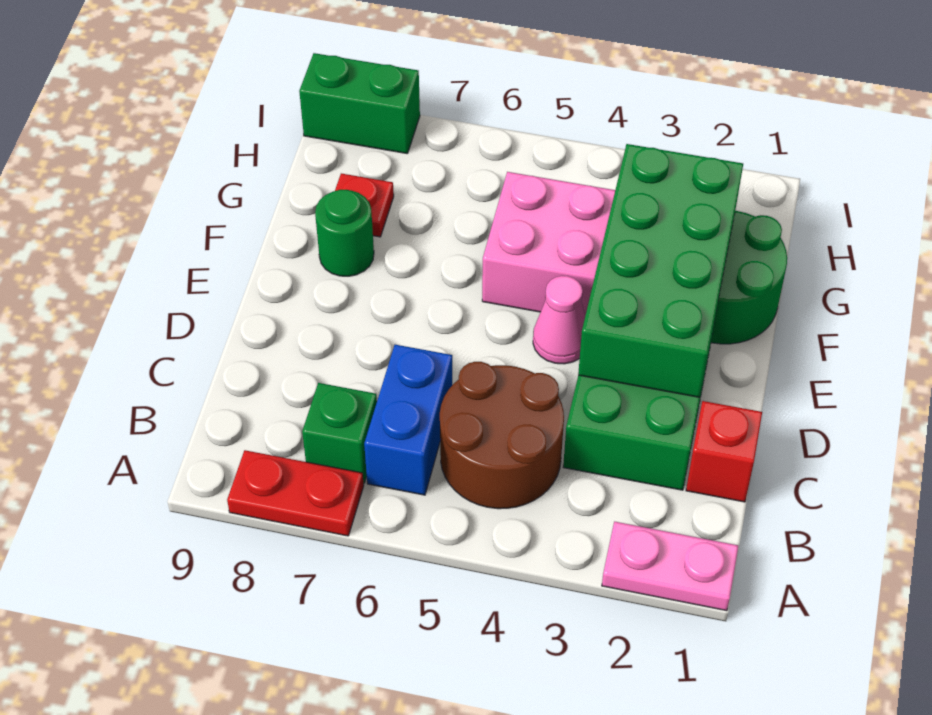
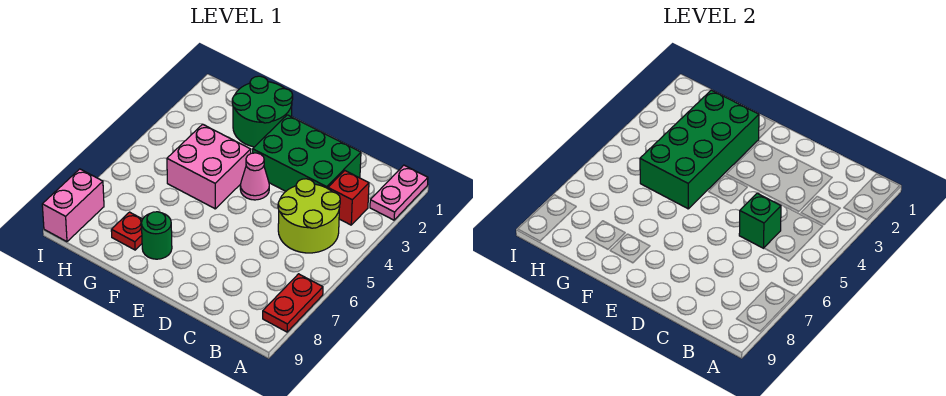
brown round brick B4:C5 level 1 -> lime round brick B4:C5 level 1
blue brick B6:C6 level 1 -> none
green brick B7 level 1 -> green brick C5 level 2
red brick C1 level 1 -> red brick B3 level 1
green brick D2:G3 level 2 -> green brick F2:G5 level 2
green brick I8:I9 level 1 -> pink brick I8:I9 level 1

